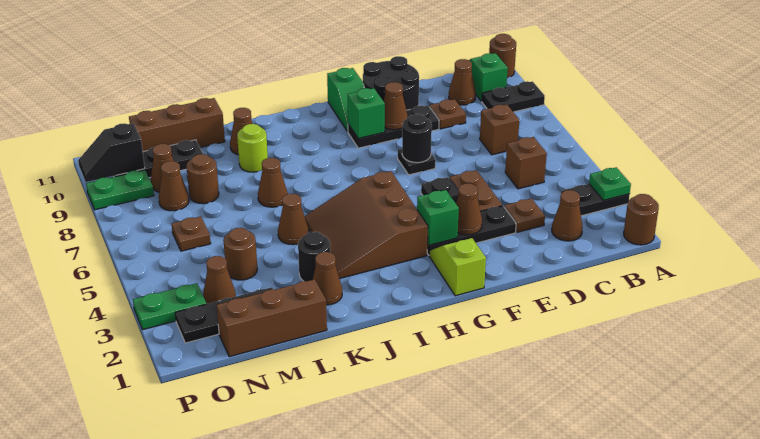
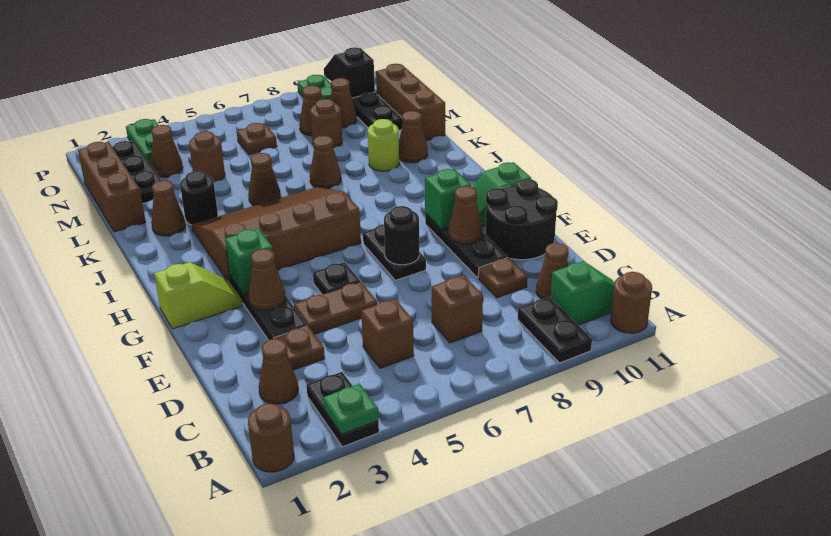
black plate F7 level 1 -> black plate F7:G7 level 1
brown slope H3:J5 level 1 top H -> brown slope H3:J6 level 1 top H

